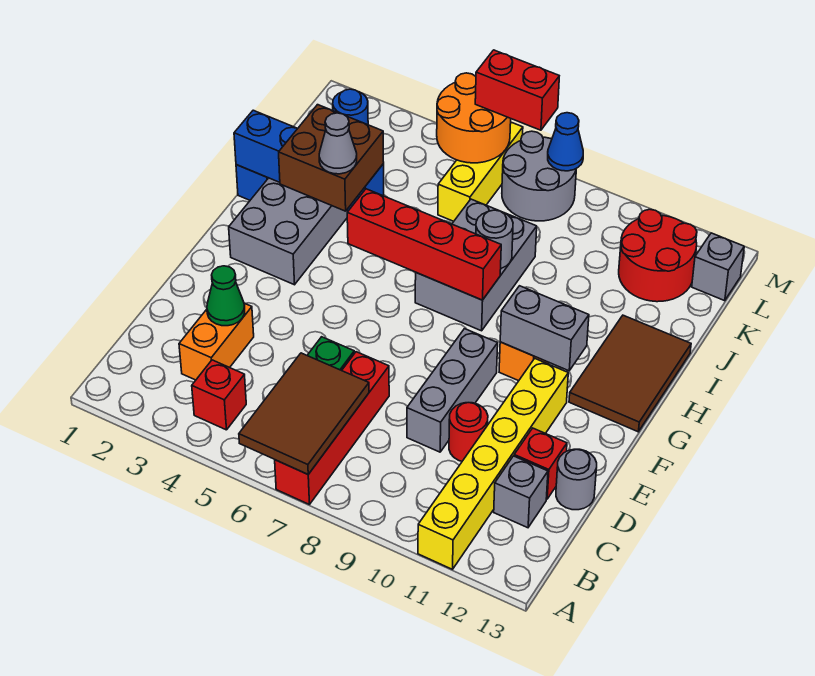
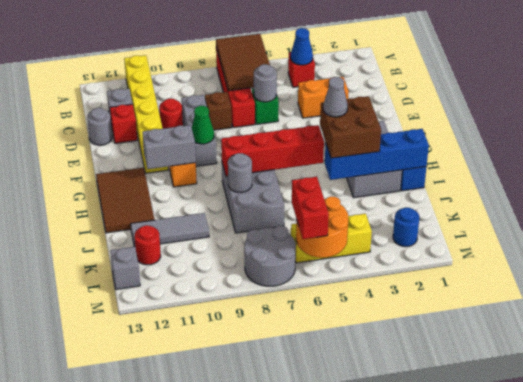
orange brick C3:D3 level 1 -> orange brick D3:D4 level 1
green cone D3 level 2 -> green cone F9 level 2
none -> grey round brick D6 level 2
none -> brown brick D8 level 1
none -> grey tile J10:J12 level 1
yellow brick K6:M6 level 1 -> yellow brick L4:L6 level 1
red round brick K11:L12 level 1 -> red round brick K12 level 1
red brick M6:M7 level 3 -> red brick L6:M6 level 3
blue cone M8 level 2 -> blue cone B4 level 2

